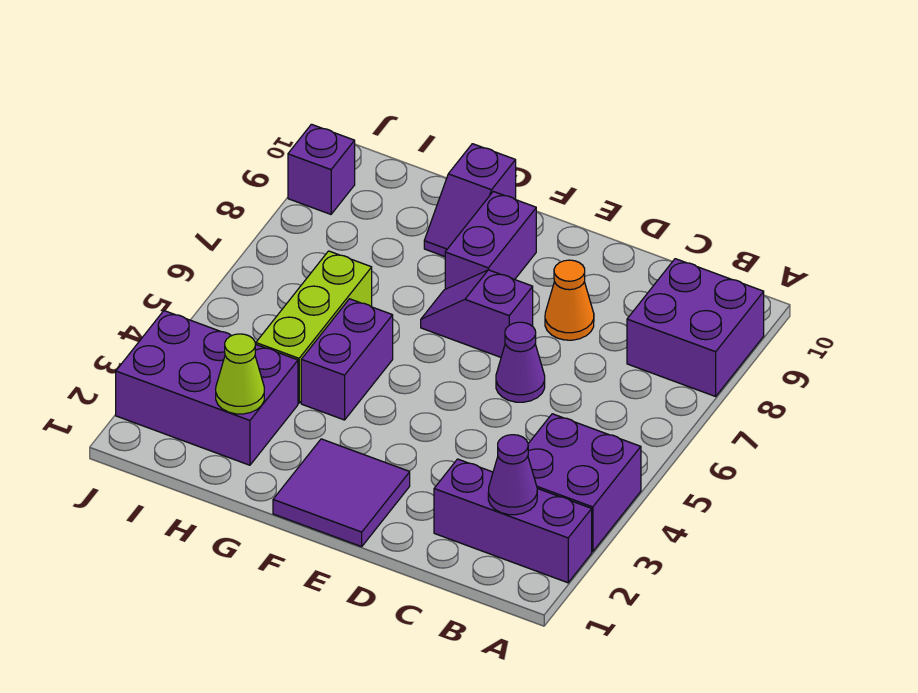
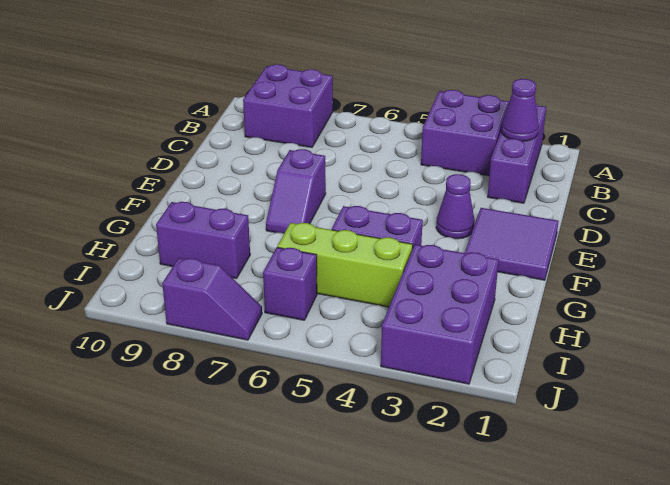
purple cone D6 level 1 -> purple cone E3 level 1
orange cone D8 level 1 -> none
purple brick F8:F9 level 1 -> purple brick H8:H9 level 1
purple slope G9:G10 level 1 top 10 -> purple slope J7:J8 level 1 top 8
lime cone H2 level 2 -> none
purple brick J9 level 1 -> purple brick I6 level 1

